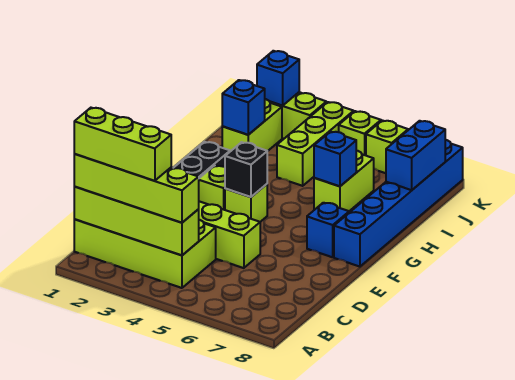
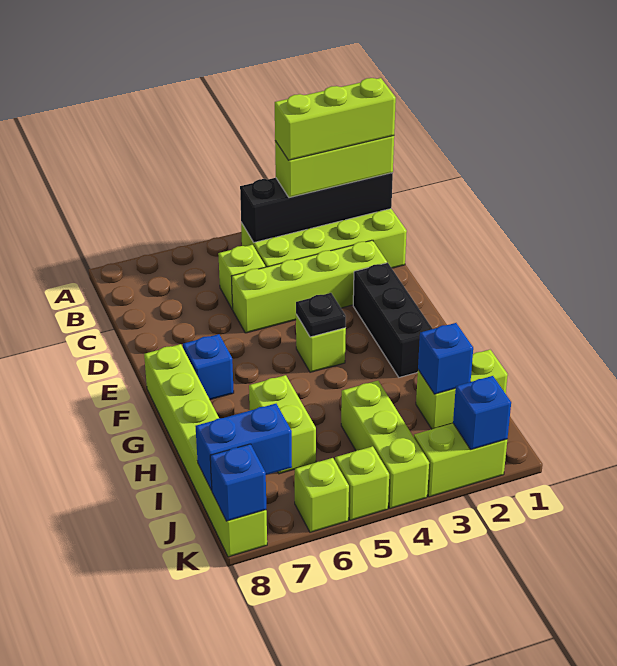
lime brick B1:B4 level 2 -> black brick B1:B4 level 2
lime brick B1:B4 level 3 -> lime brick B1:B3 level 3
lime brick F3 level 1 -> lime brick C5 level 1
black brick F4 level 2 -> black plate F4 level 2
blue brick F8:K8 level 1 -> lime brick F8:K8 level 1
blue brick H6 level 2 -> blue brick K8 level 2
lime brick I2:J2 level 1 -> lime brick I1:I2 level 1
blue brick I8:J8 level 2 -> blue brick J7:J8 level 2

